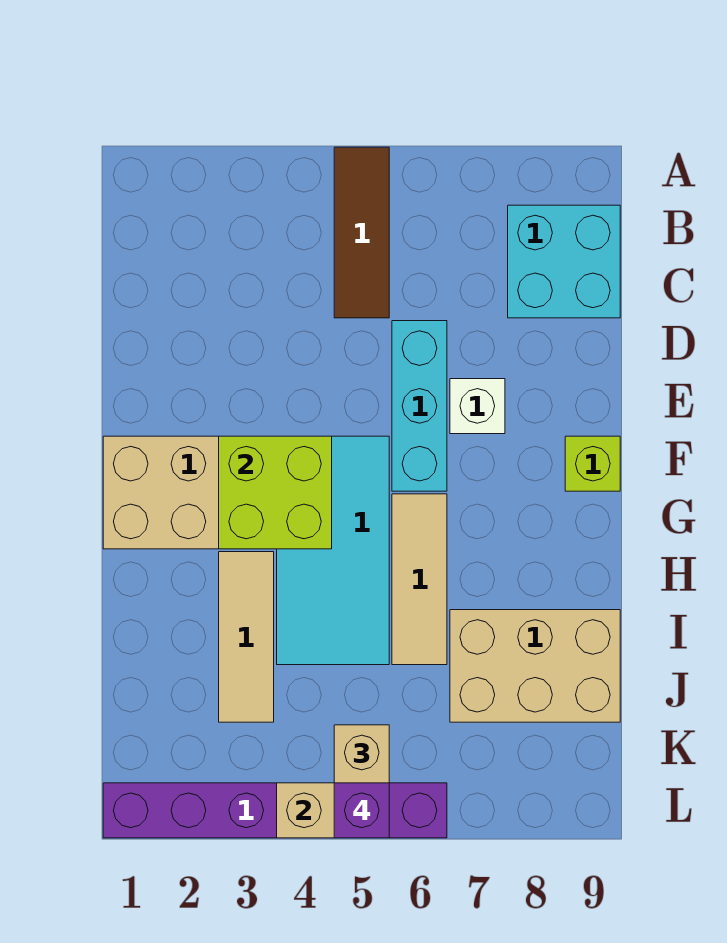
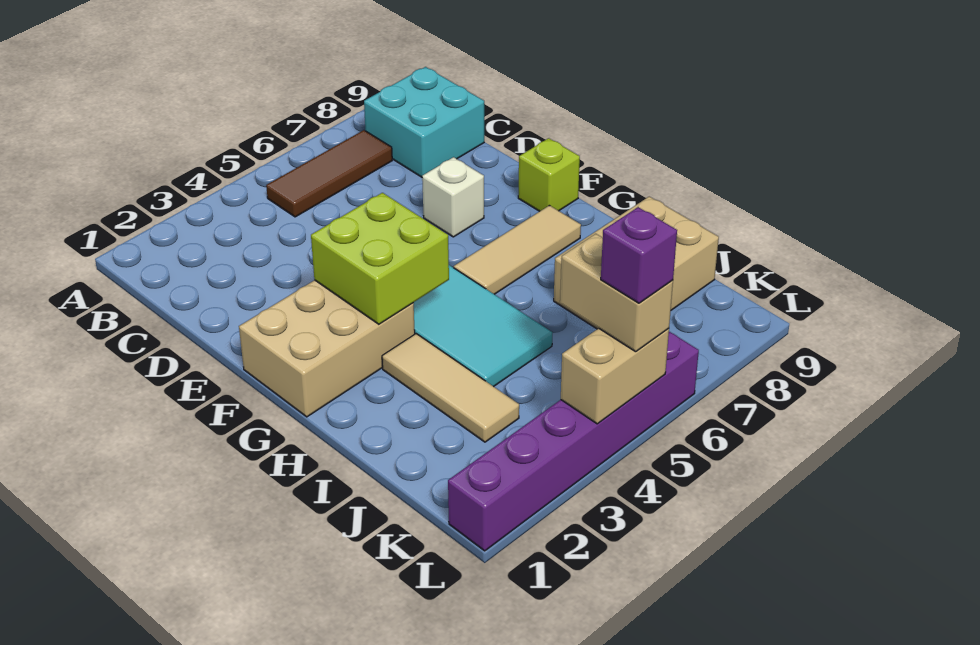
brown tile A5:C5 level 1 -> brown tile B5:B7 level 1
cyan brick D6:F6 level 1 -> none
tan tile G6:I6 level 1 -> tan tile G6:G8 level 1

